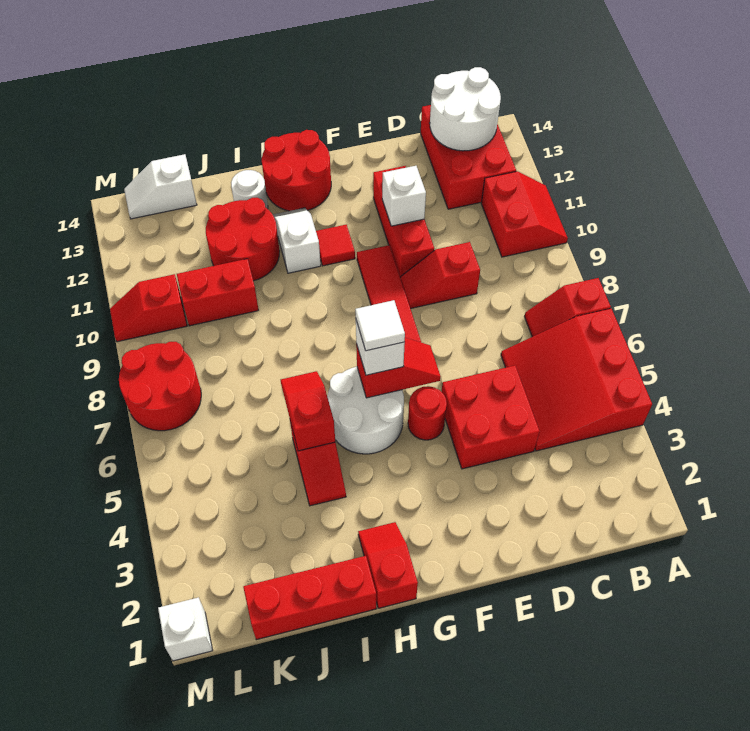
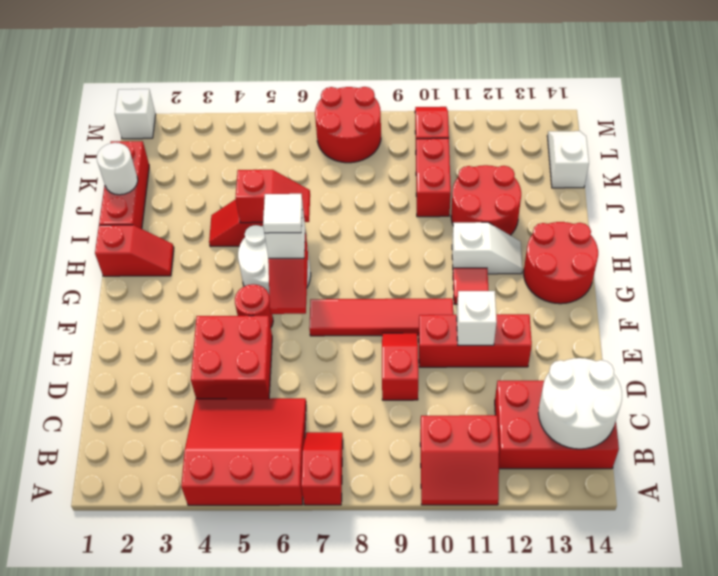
white round brick I13 level 1 -> white round brick J1 level 2

